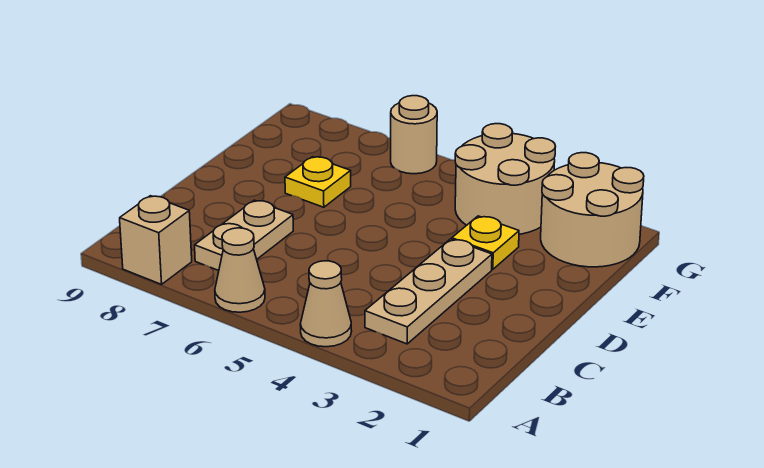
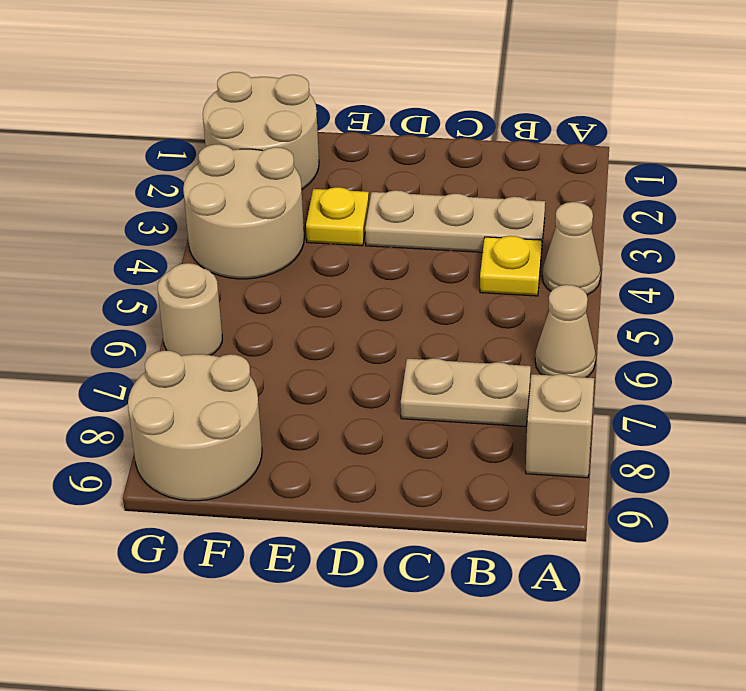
yellow plate E7 level 1 -> yellow plate B4 level 1
none -> tan round brick F8:G9 level 1

